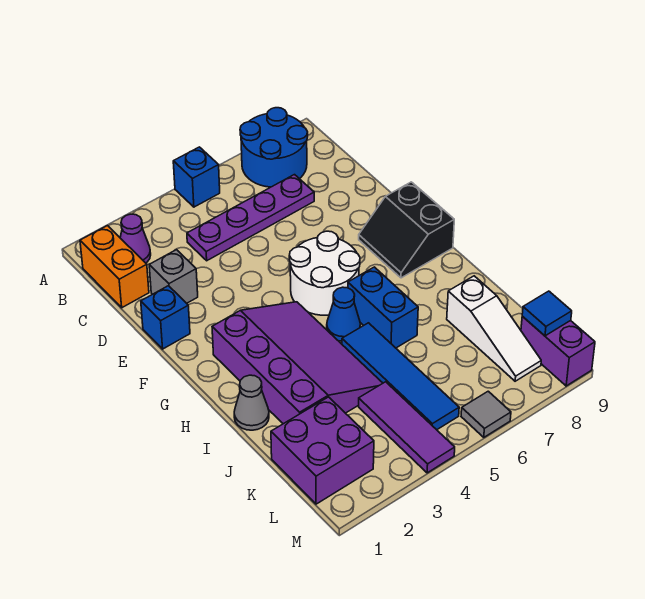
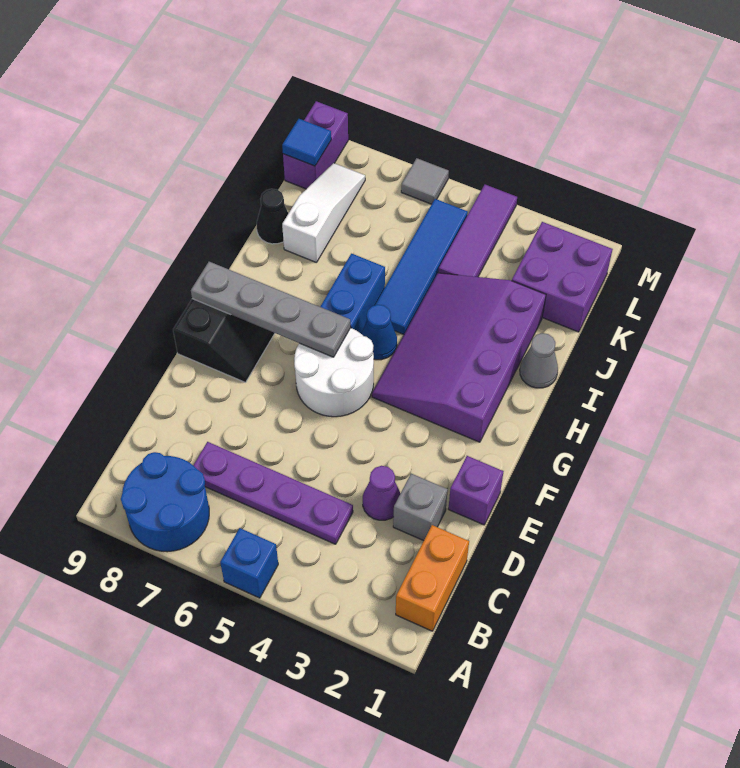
purple cone B2 level 1 -> purple cone D3 level 1
blue brick E1 level 1 -> purple brick E1 level 1
none -> grey plate G6:G9 level 2
none -> black cone J9 level 1

